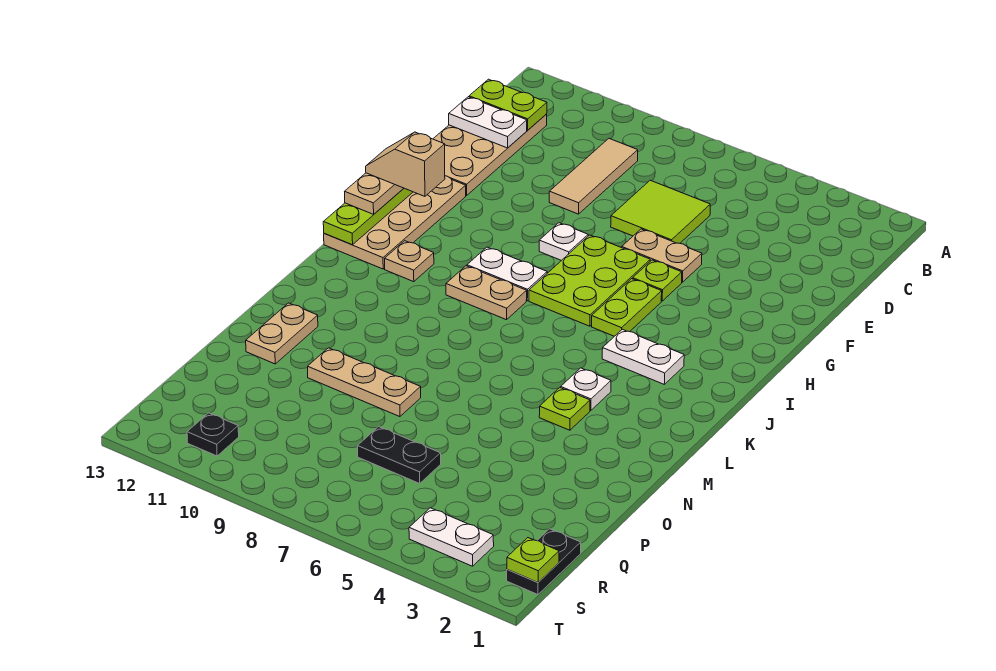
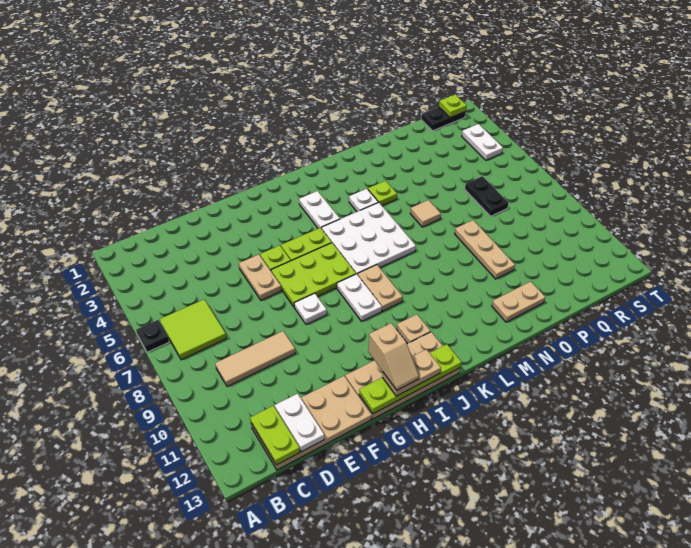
lime tile D6:E7 level 1 -> lime tile B6:C7 level 1
none -> white plate J5:L7 level 1
none -> tan tile N6 level 1
black plate S11 level 1 -> black plate A6 level 1

